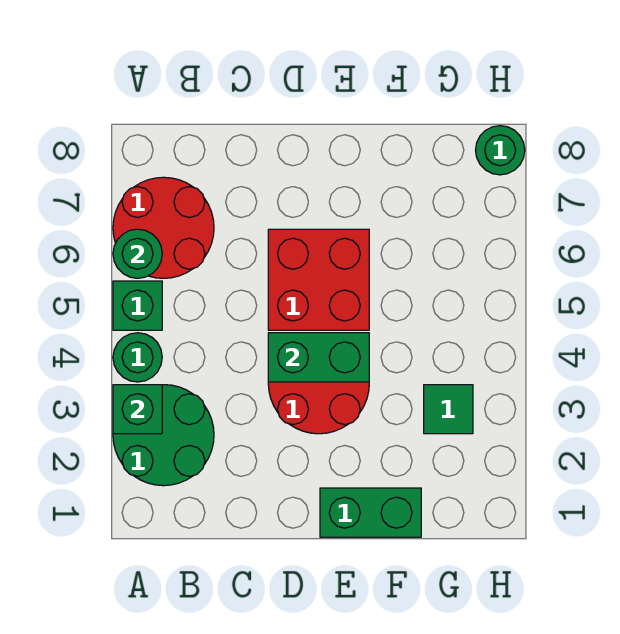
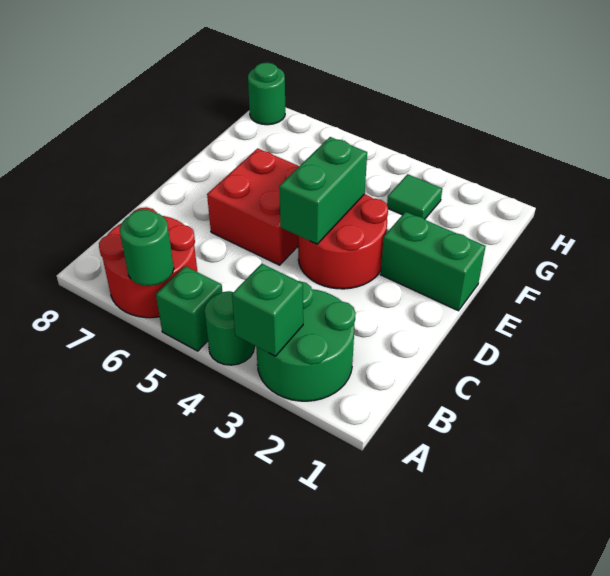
green brick E1:F1 level 1 -> green brick E1:E2 level 1

